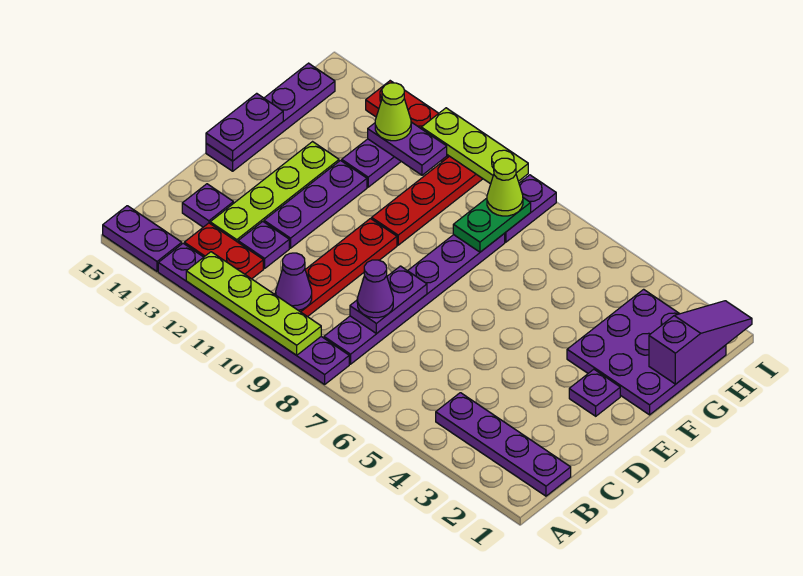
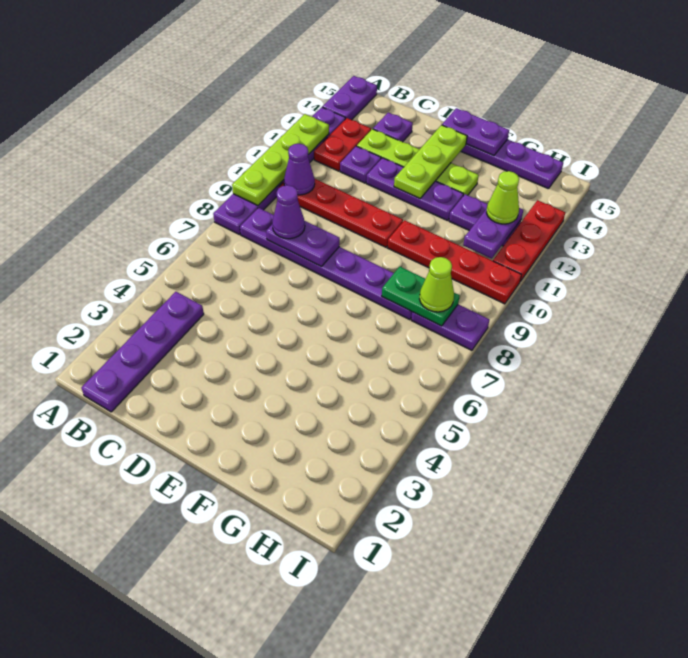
purple plate E2 level 1 -> none
purple plate F1:H3 level 1 -> none
purple slope G1:I1 level 2 top G -> none
lime plate I9:I11 level 2 -> lime plate E12:E14 level 2

